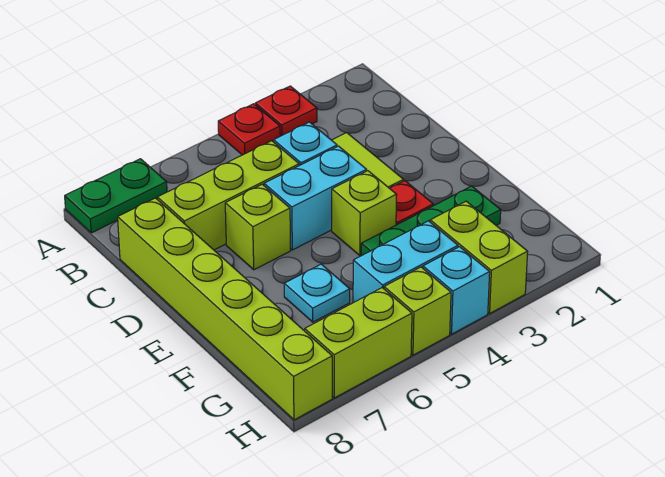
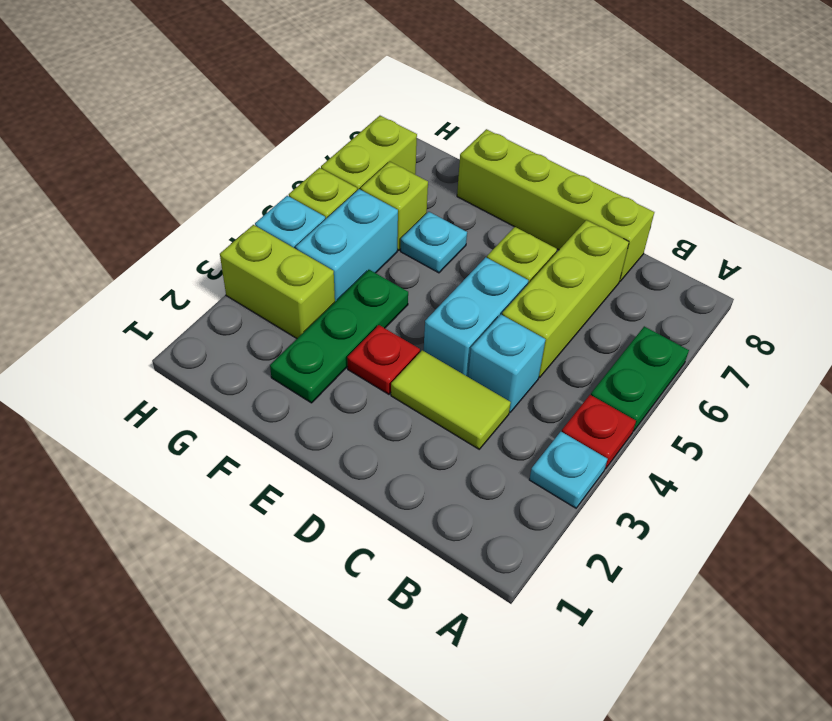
red plate A3 level 1 -> cyan plate A3 level 1
green plate A7:A8 level 1 -> green plate A5:A6 level 1
lime brick C8:H8 level 1 -> lime brick C8:F8 level 1
lime brick E4 level 1 -> lime brick G6 level 1

